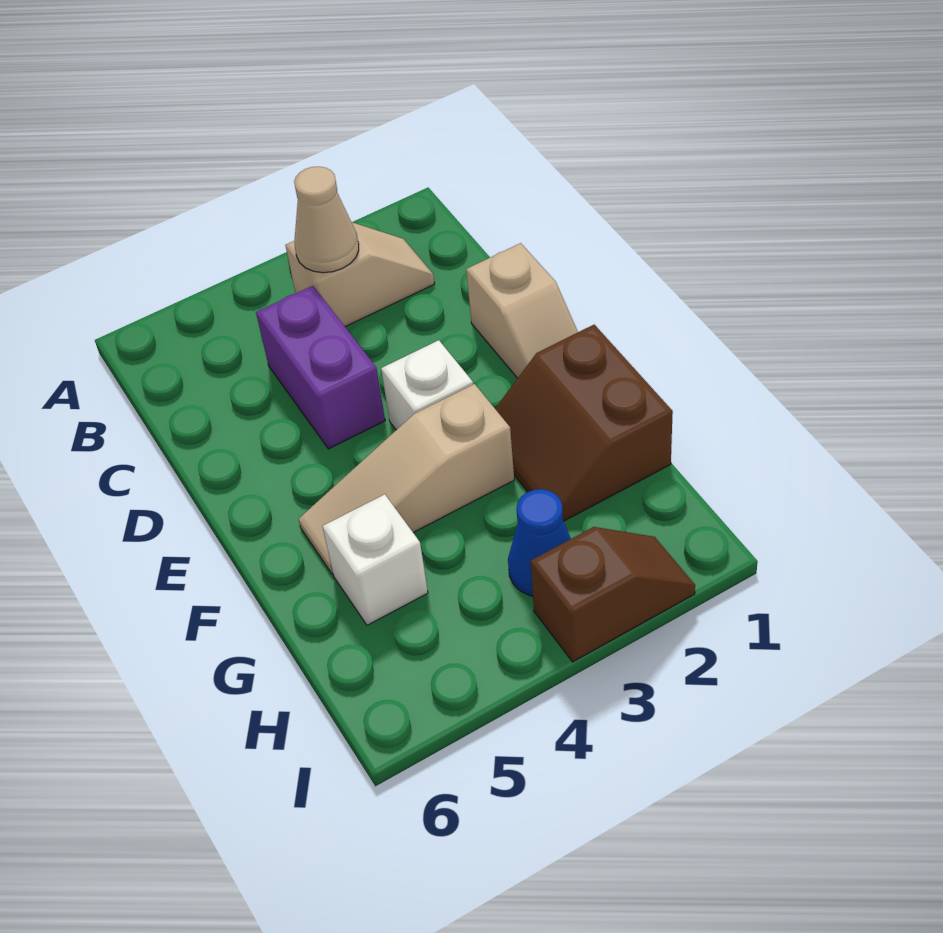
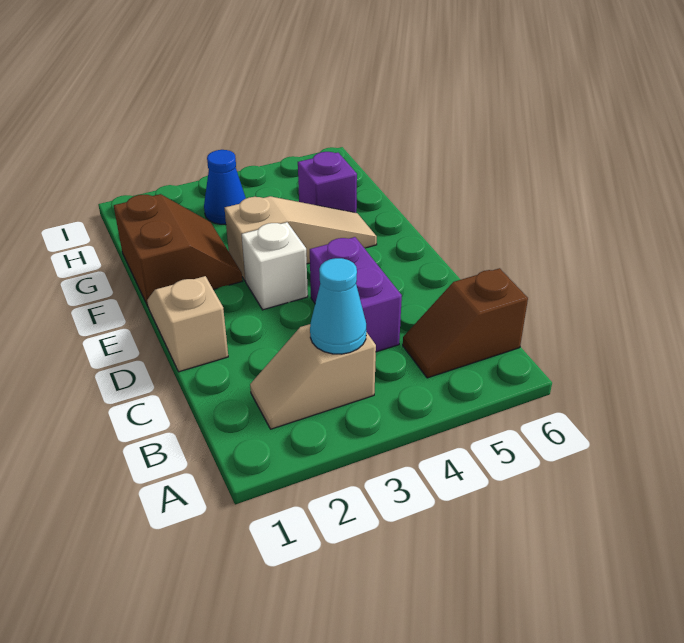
tan cone B3 level 2 -> cyan cone B3 level 2
white brick G5 level 1 -> purple brick G5 level 1
brown slope I2:I3 level 1 top 3 -> brown slope B5:B6 level 1 top 6

